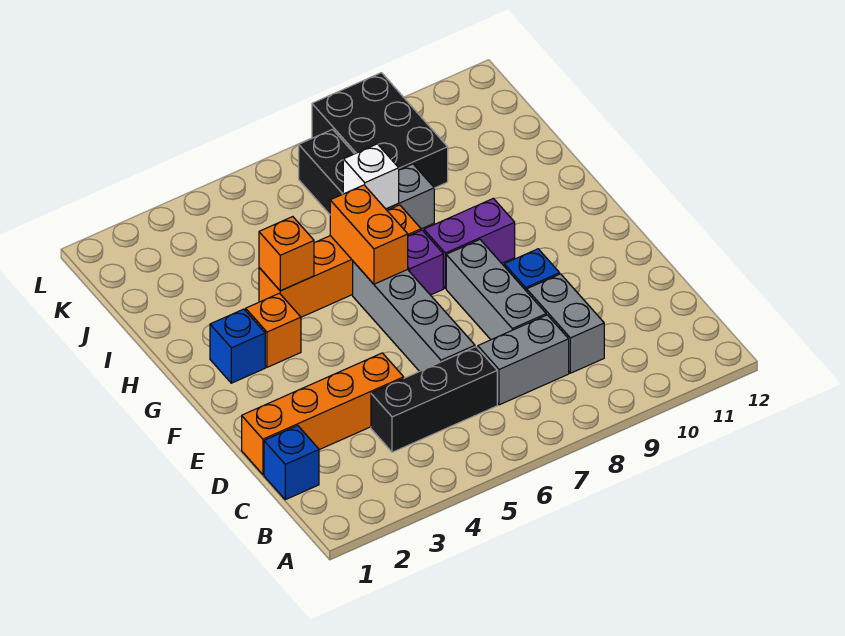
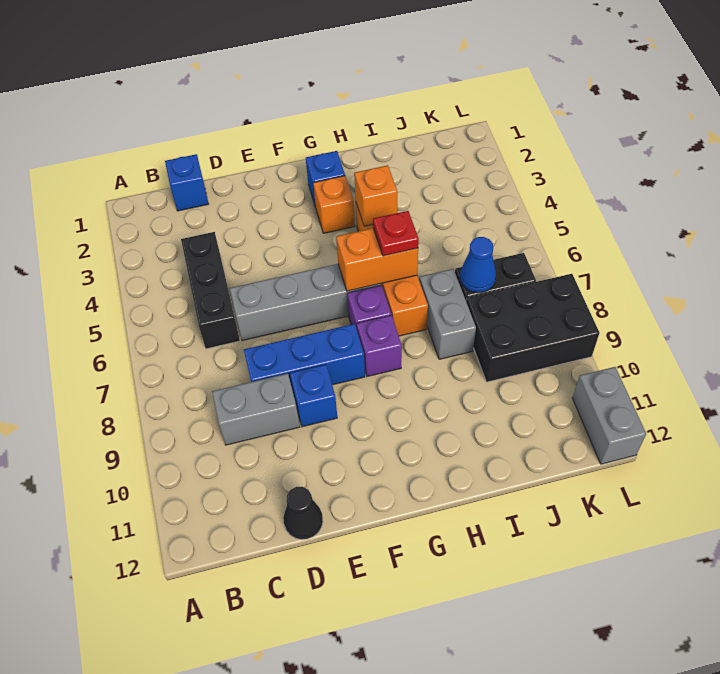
grey brick C7:C8 level 1 -> grey brick L11:L12 level 1
orange brick D1:D4 level 1 -> none
grey brick D8:F8 level 1 -> blue brick D8:F8 level 1
none -> black cone D12 level 1
purple brick G8:G9 level 1 -> purple brick G8 level 1
none -> red plate H6 level 3
white brick I7 level 2 -> none
none -> blue cone J7 level 2

